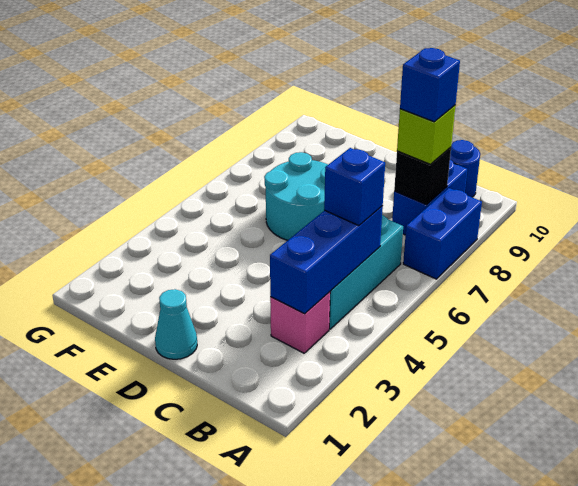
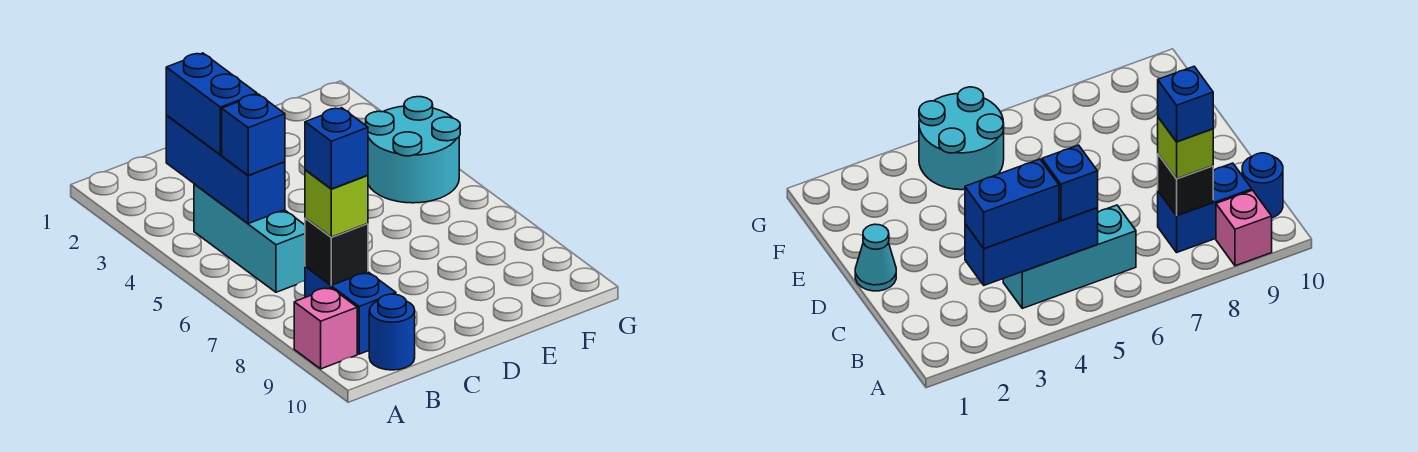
blue brick A7:A8 level 1 -> blue brick B3:B4 level 3
pink brick B3 level 1 -> pink brick A9 level 1
cyan round brick D6:E7 level 1 -> cyan round brick F4:G5 level 1

